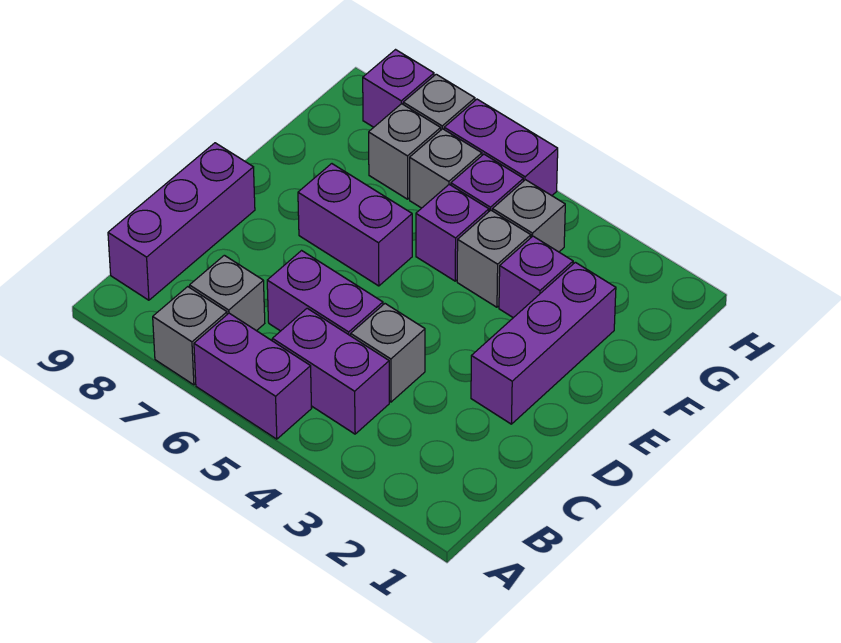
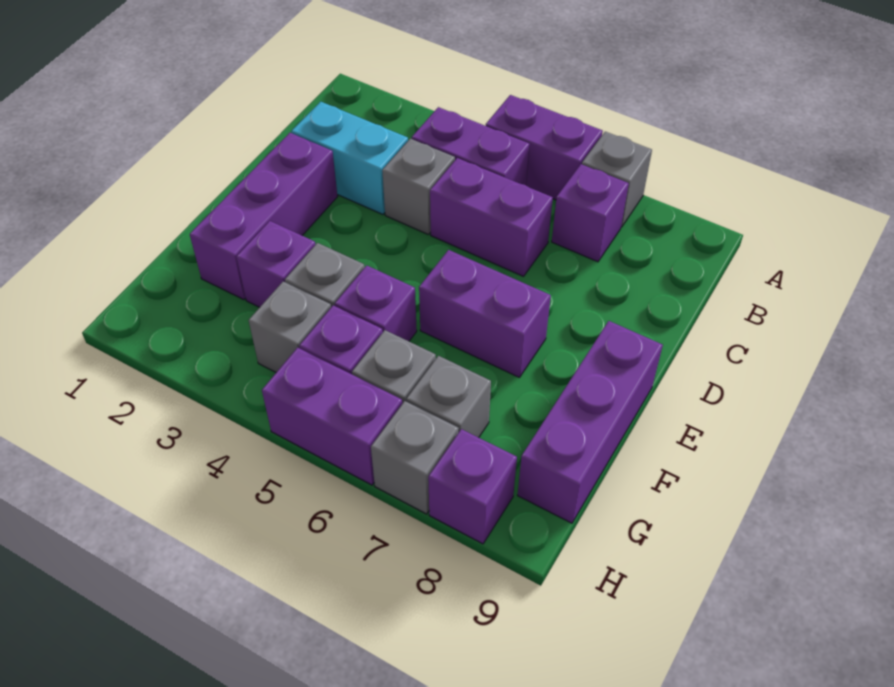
grey brick B7 level 1 -> purple brick B7 level 1
purple brick B9:D9 level 1 -> purple brick E9:G9 level 1
none -> cyan brick C2:C3 level 1

